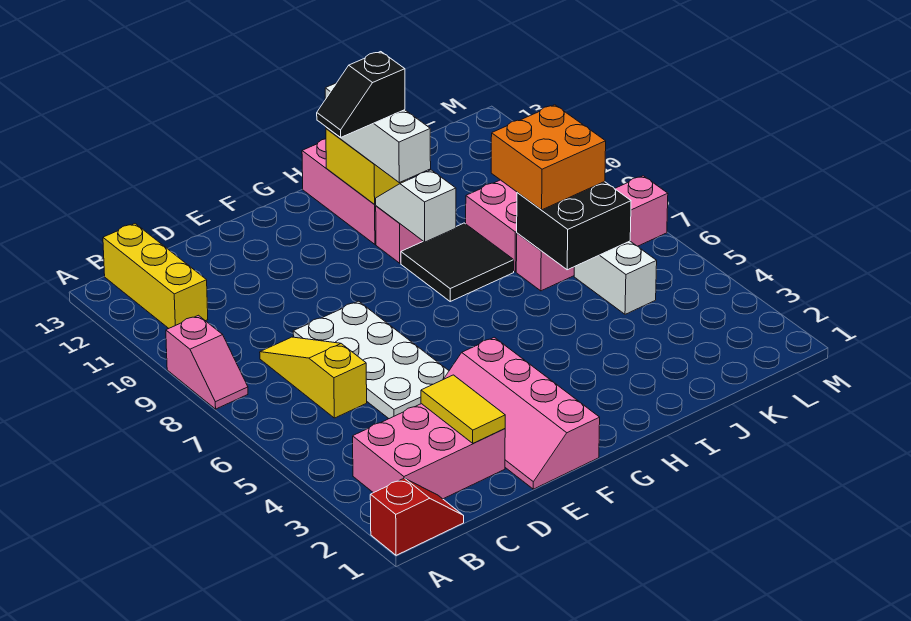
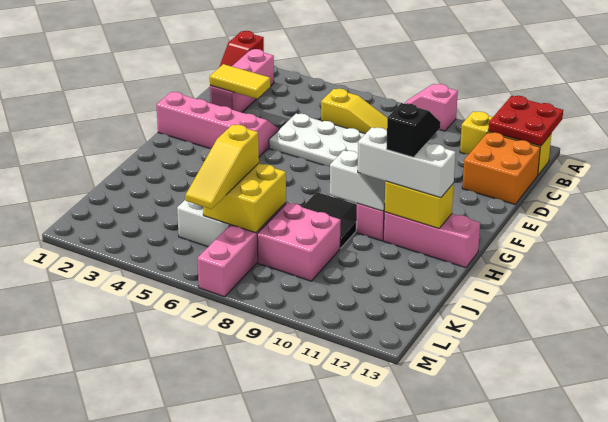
none -> red plate A12:B13 level 2
pink brick B2:D3 level 1 -> pink brick B2:D2 level 1
black brick J6:K7 level 2 -> yellow brick J6:K7 level 2
none -> yellow slope J6:L6 level 3 top J
orange brick J7:K8 level 3 -> orange brick C12:D13 level 1

